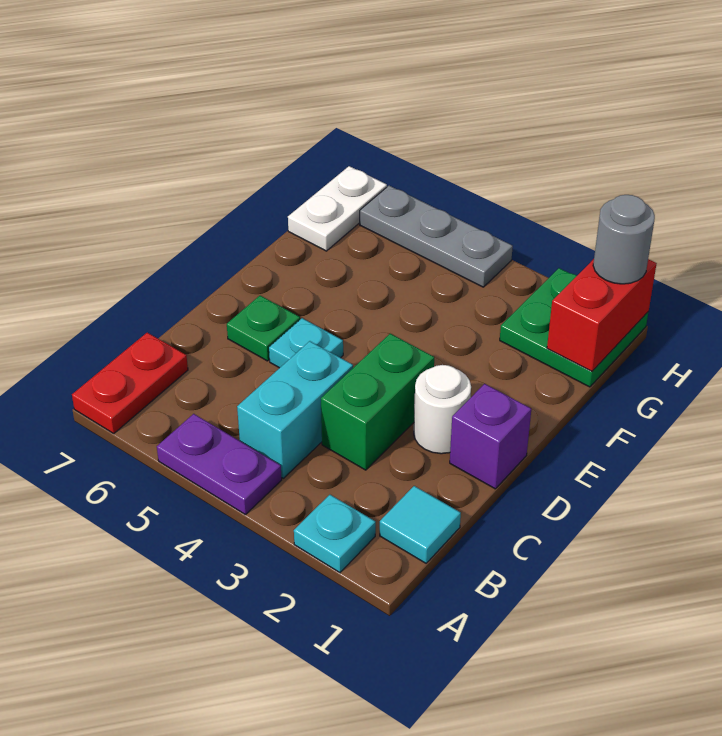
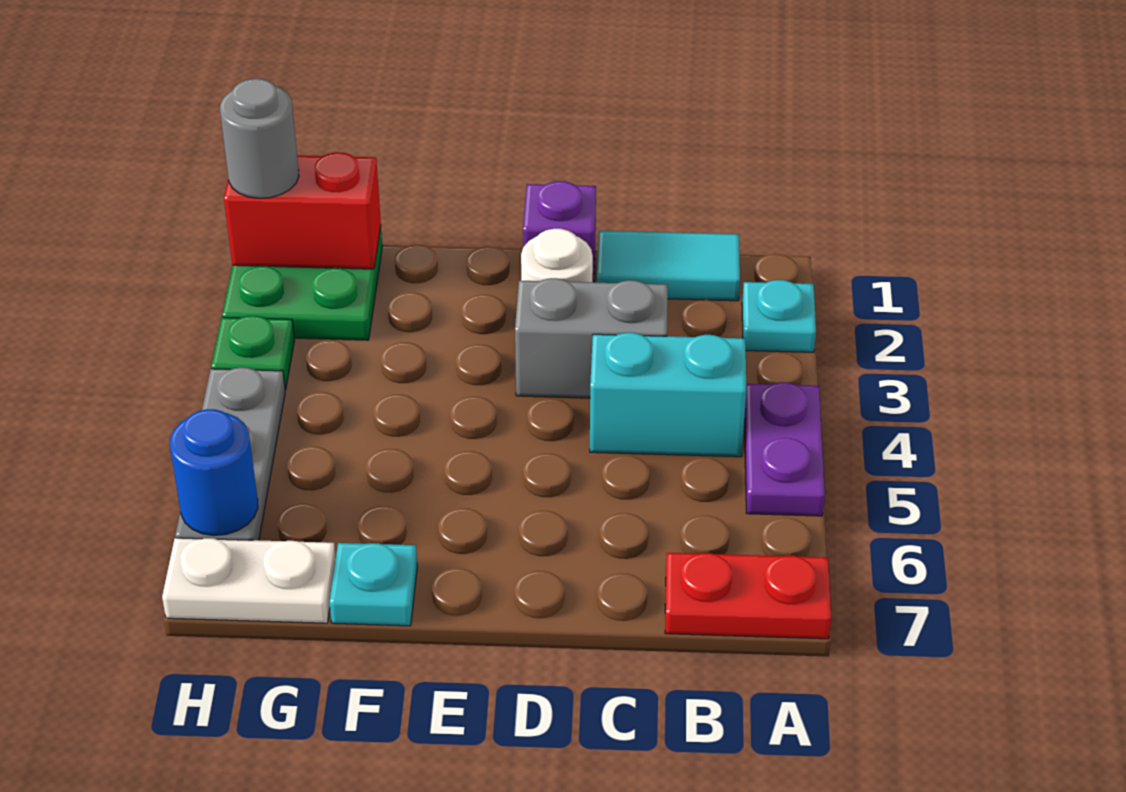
cyan tile B1 level 1 -> cyan tile B1:C1 level 1
green brick C3:D3 level 1 -> grey brick C3:D3 level 1
cyan plate D5 level 1 -> cyan plate F7 level 1
green plate D6 level 1 -> green plate H3 level 1
none -> blue round brick H6 level 2

